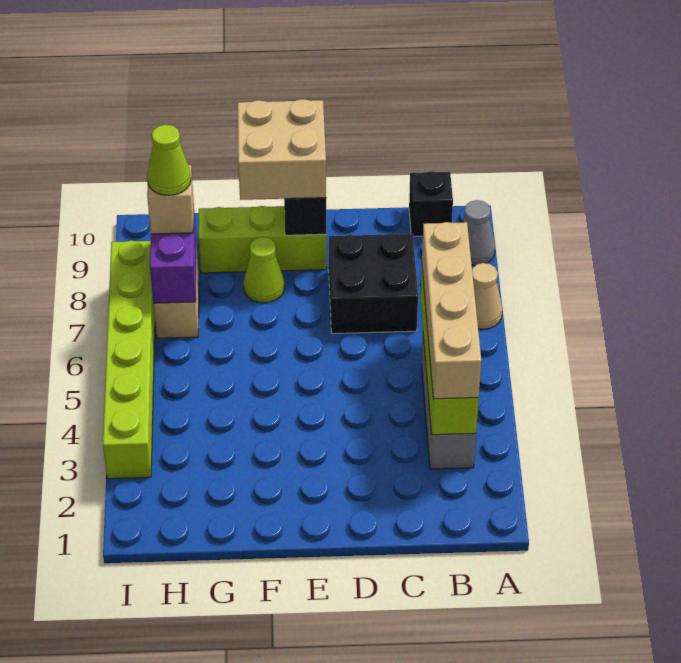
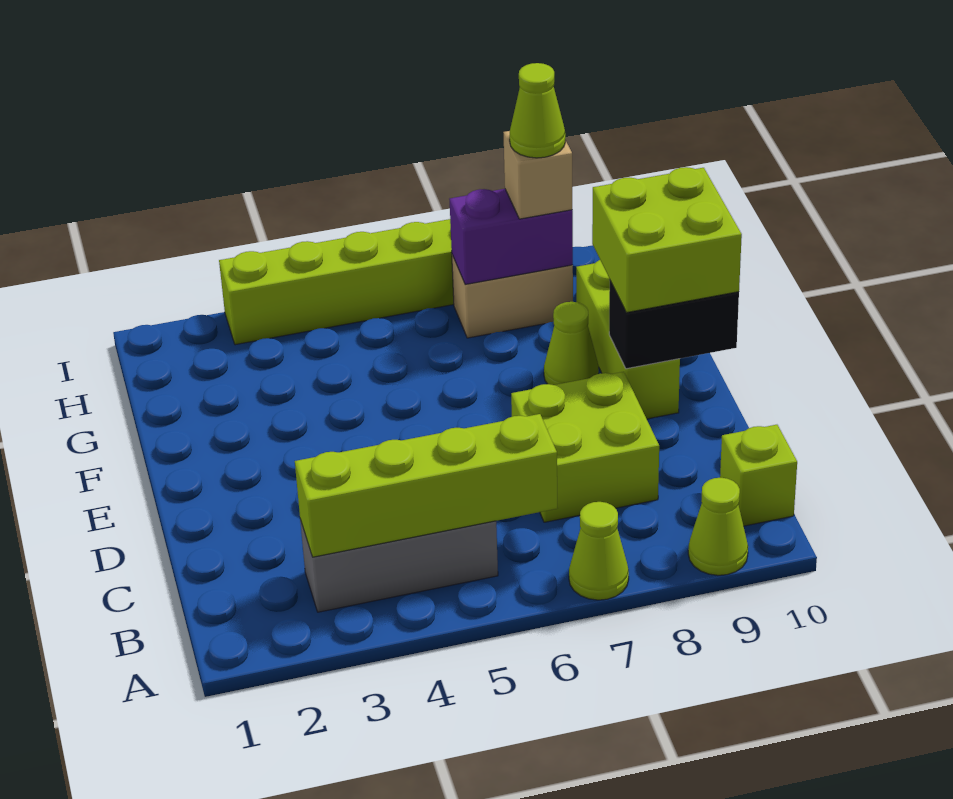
tan cone A7 level 1 -> lime cone A7 level 1
grey cone A9 level 1 -> lime cone A9 level 1
tan brick B3:B6 level 3 -> none
black brick B10 level 1 -> lime brick B10 level 1
black brick C7:D8 level 1 -> lime brick C7:D8 level 1
tan brick E9:F10 level 3 -> lime brick E9:F10 level 3

